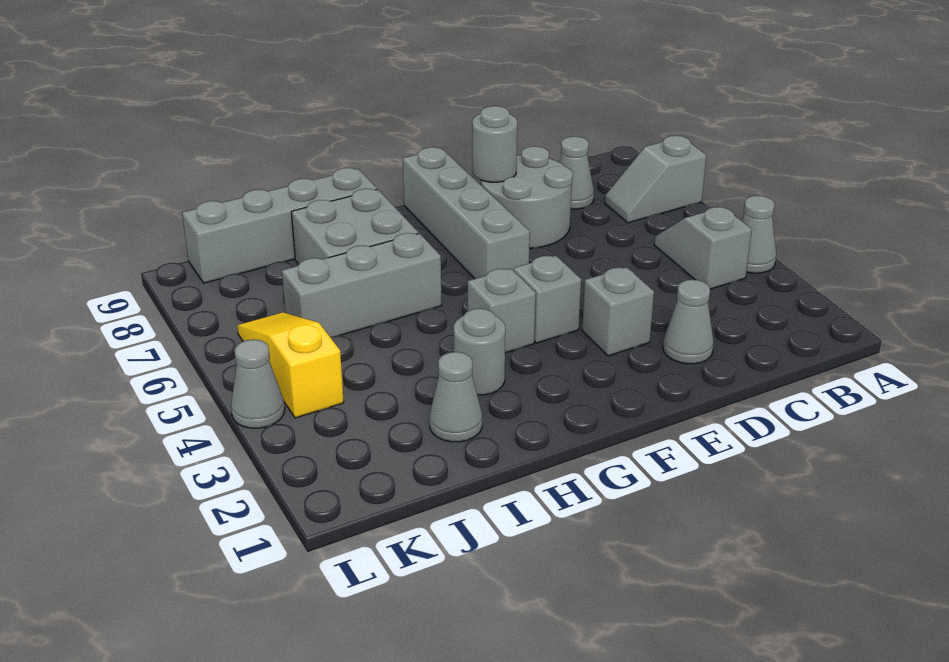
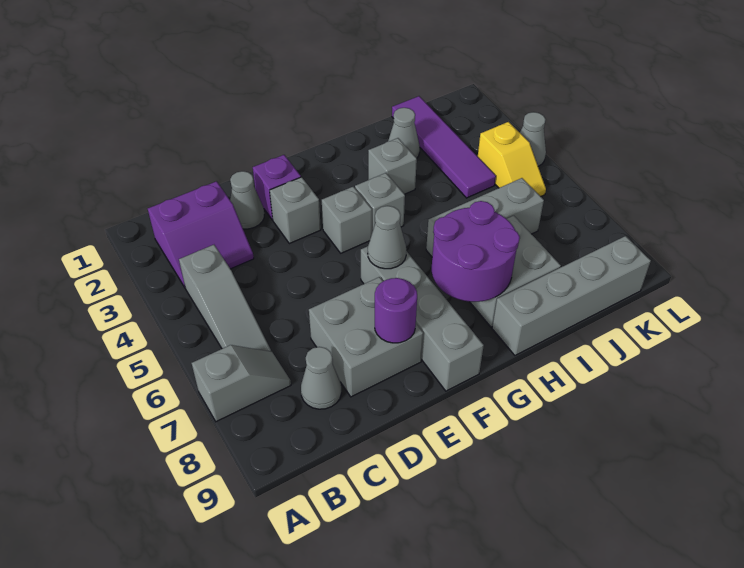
grey cone A4 level 1 -> grey cone F6 level 2
none -> purple slope B2:C3 level 1 top 2
grey slope B4:B5 level 1 top 4 -> grey slope B4:B6 level 1 top 4
grey round brick D7:E8 level 1 -> grey brick D7:E8 level 1
none -> purple brick E2 level 1
grey round brick E8 level 2 -> purple round brick E8 level 2
none -> purple round brick G7:H8 level 2
grey round brick H3 level 1 -> grey brick H3 level 1
none -> purple tile J1:J4 level 1
yellow slope K4:K6 level 1 top 4 -> yellow slope K4:K5 level 1 top 4

